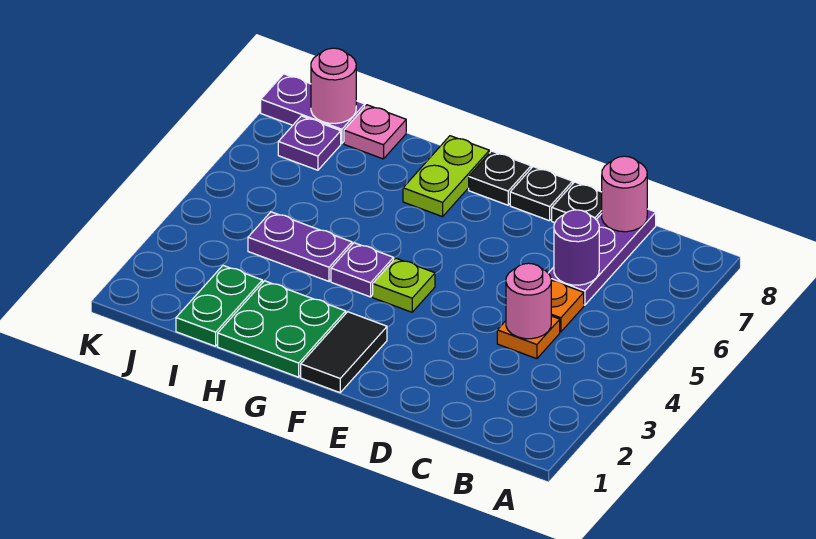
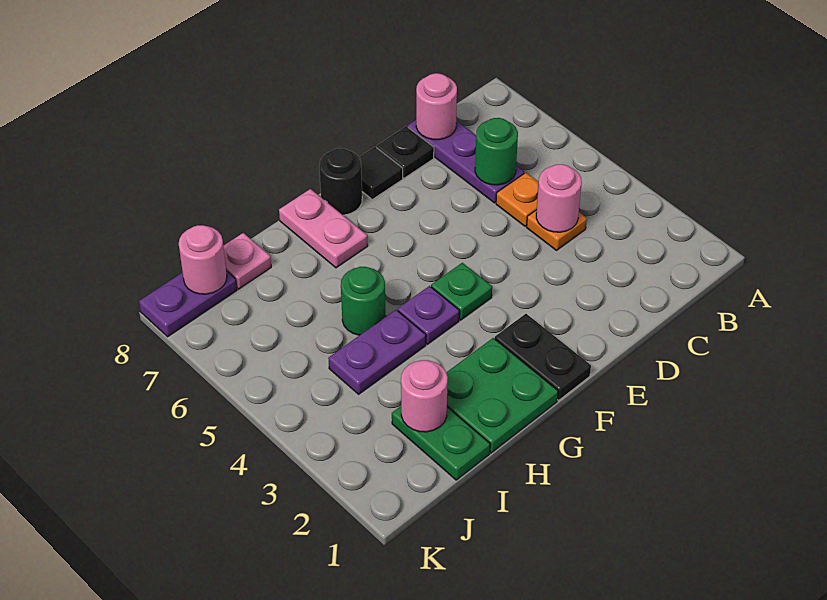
purple round brick C6 level 2 -> green round brick C6 level 2
black plate E8 level 1 -> black tile E8 level 1
black tile F1:F2 level 1 -> black plate F1:F2 level 1
lime plate F4 level 1 -> green plate F4 level 1
black plate F8 level 1 -> black round brick F8 level 1
lime plate G7:G8 level 1 -> pink plate G7:G8 level 1
none -> green round brick H5 level 1
none -> pink round brick I2 level 2
purple plate J7 level 1 -> none

